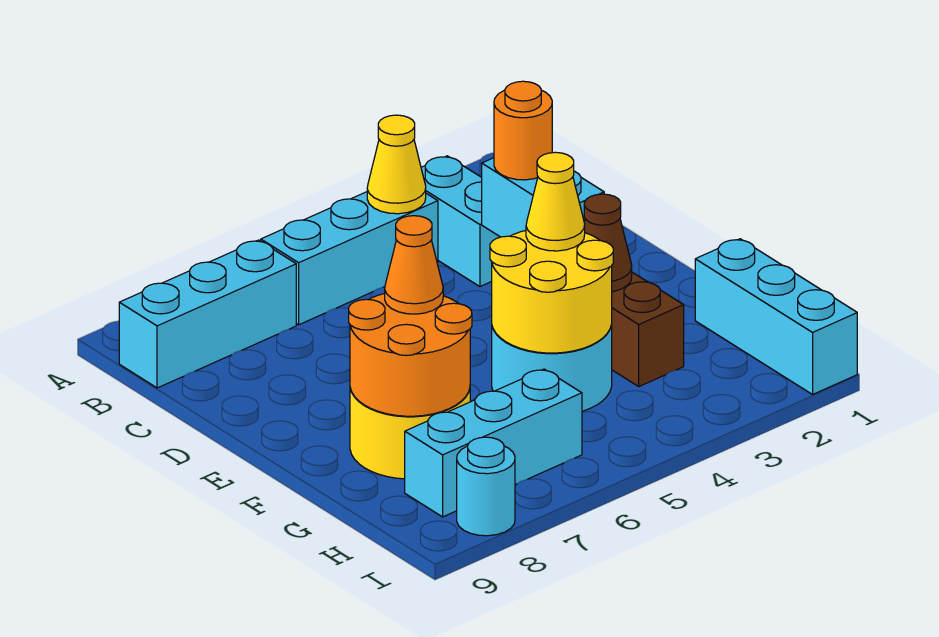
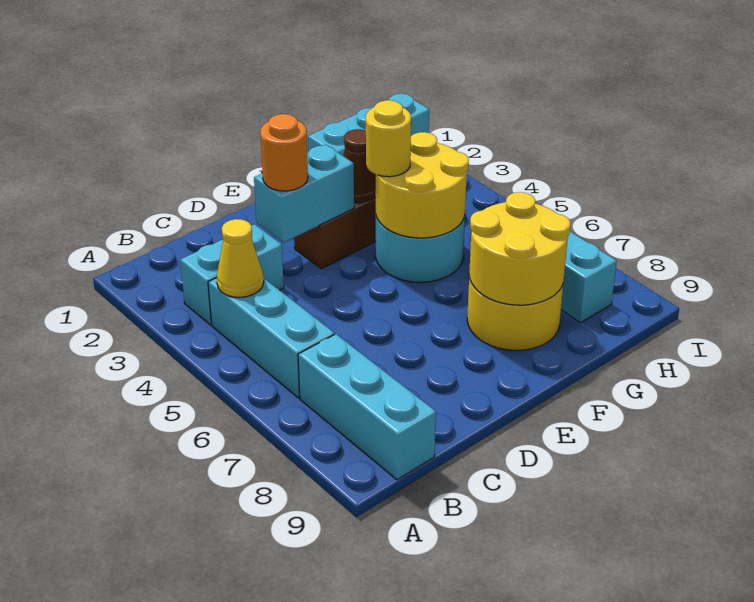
yellow cone F4 level 3 -> yellow round brick F4 level 3
orange round brick F7:G8 level 2 -> yellow round brick F7:G8 level 2
orange cone F7 level 3 -> none
cyan round brick I8 level 1 -> none

